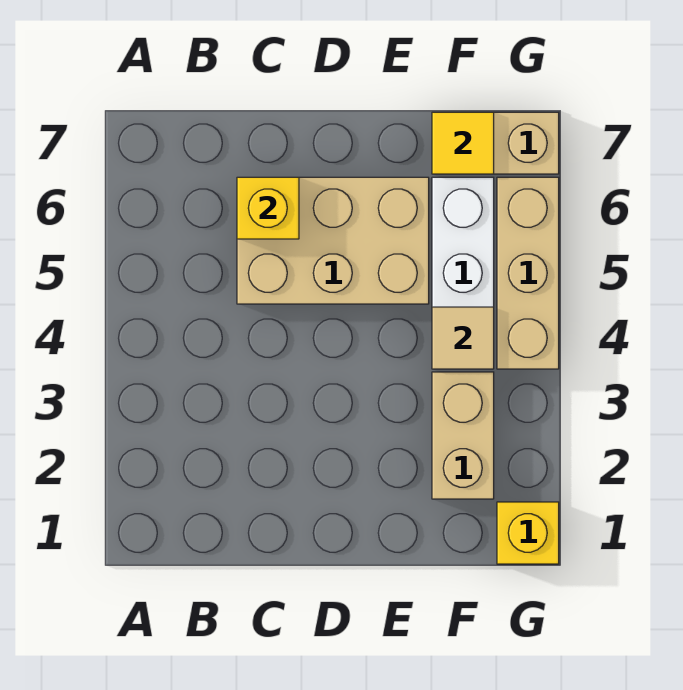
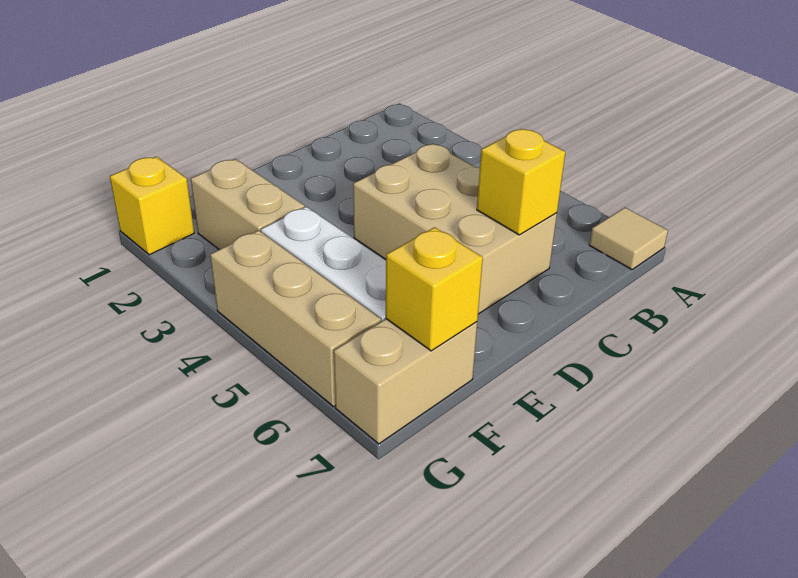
tan brick C5:E6 level 1 -> tan brick C4:D6 level 1
tan tile F4 level 2 -> tan tile A7 level 1
yellow tile F7 level 2 -> yellow brick F7 level 2

